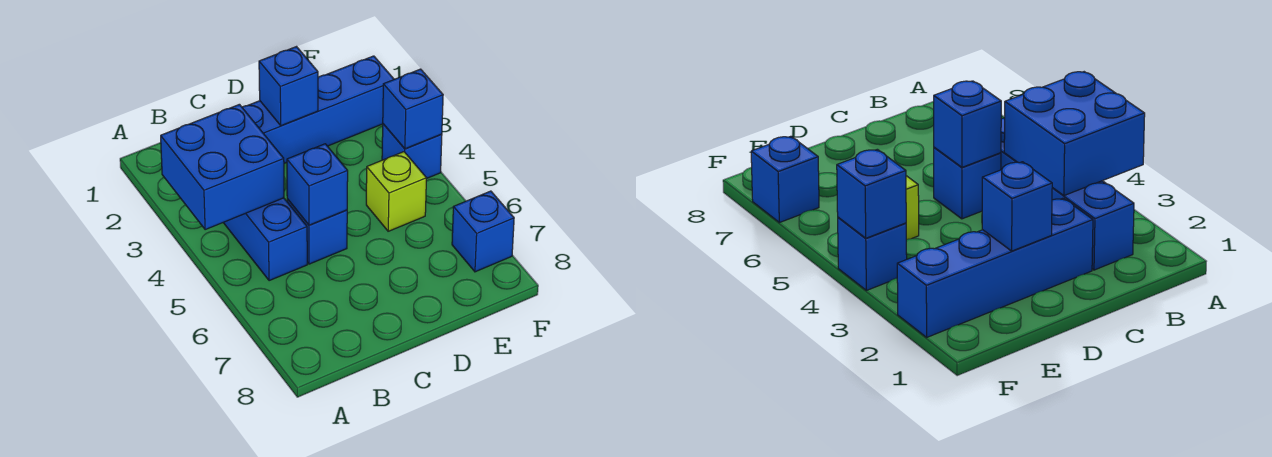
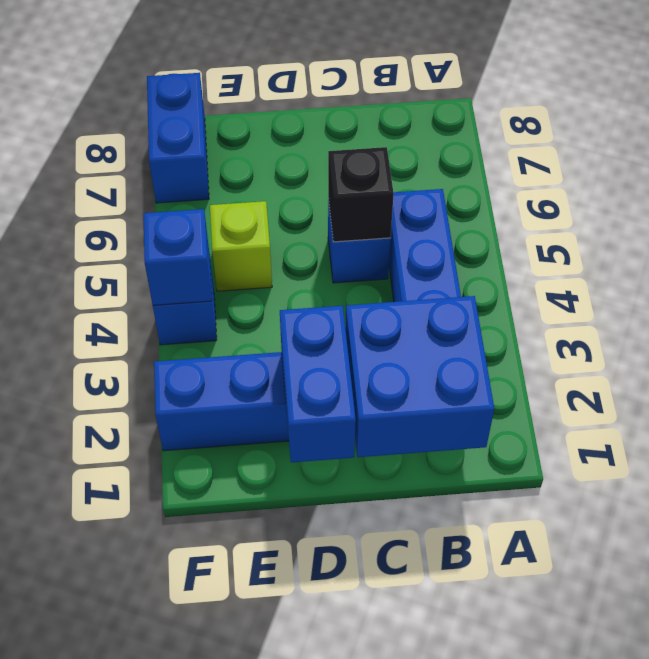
blue brick A3:B4 level 2 -> blue brick B1:C2 level 2
blue brick C5 level 2 -> black brick C5 level 2
blue brick D2 level 2 -> blue brick D1:D2 level 2
blue brick F7 level 1 -> blue brick F7:F8 level 1

